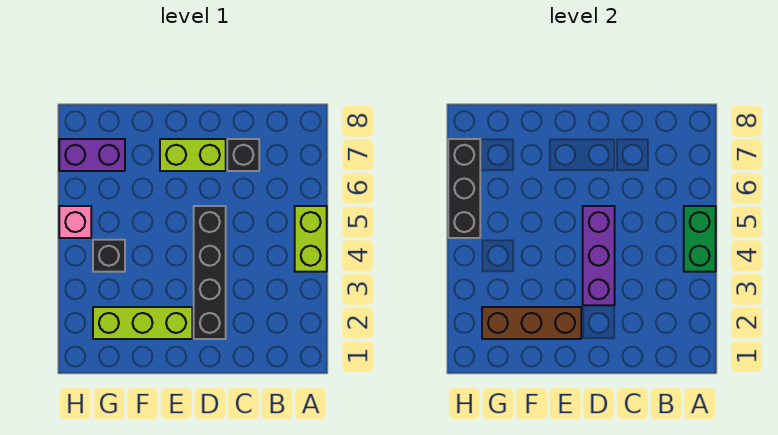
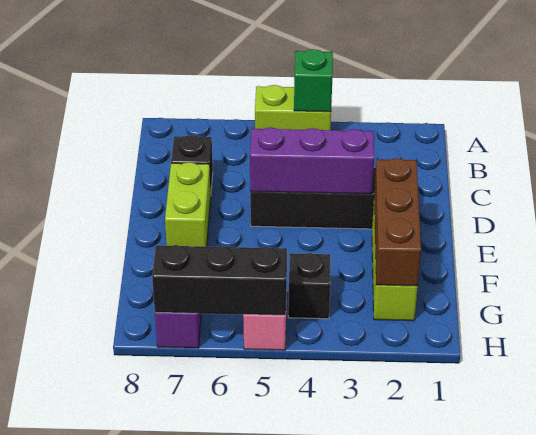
green brick A4:A5 level 2 -> green brick A4 level 2

